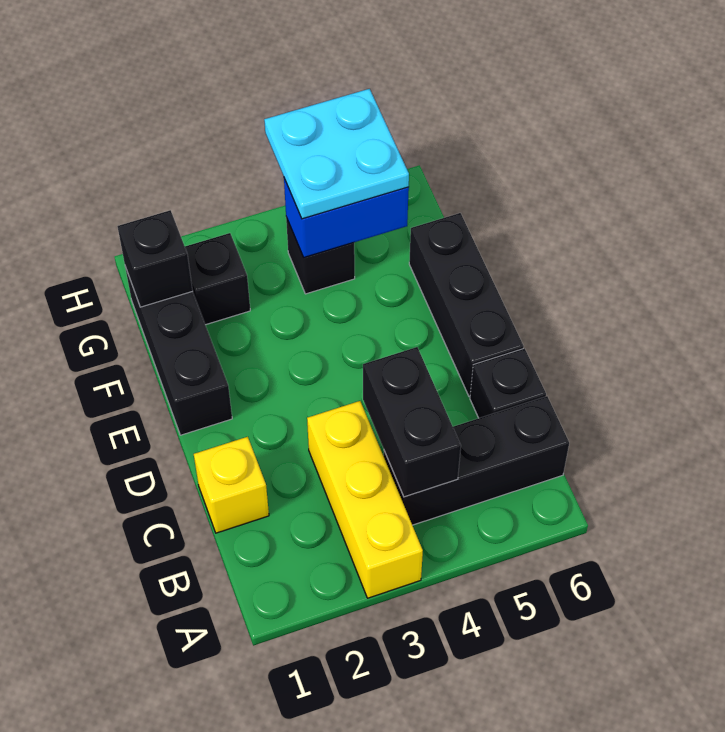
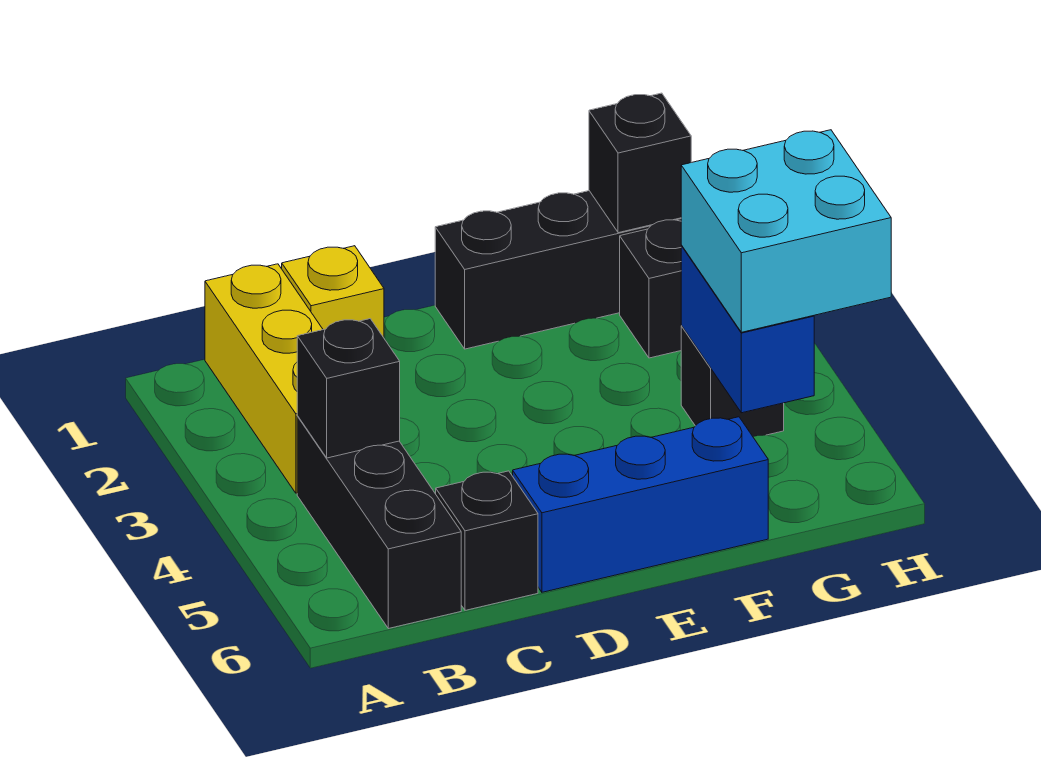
yellow brick A3:C3 level 1 -> yellow brick B1:B3 level 1
black brick B4:C4 level 2 -> black brick B4 level 2
black brick D6:F6 level 1 -> blue brick D6:F6 level 1
cyan plate G4:H5 level 3 -> cyan brick G4:H5 level 3

